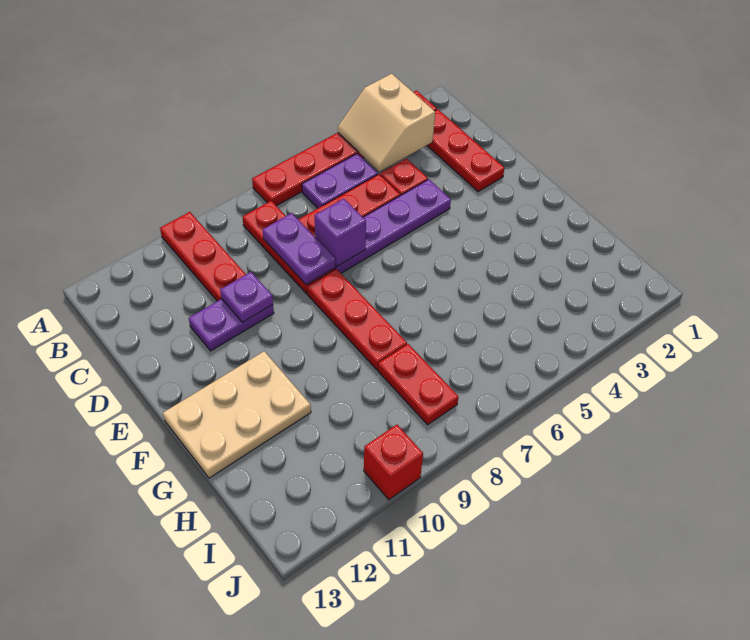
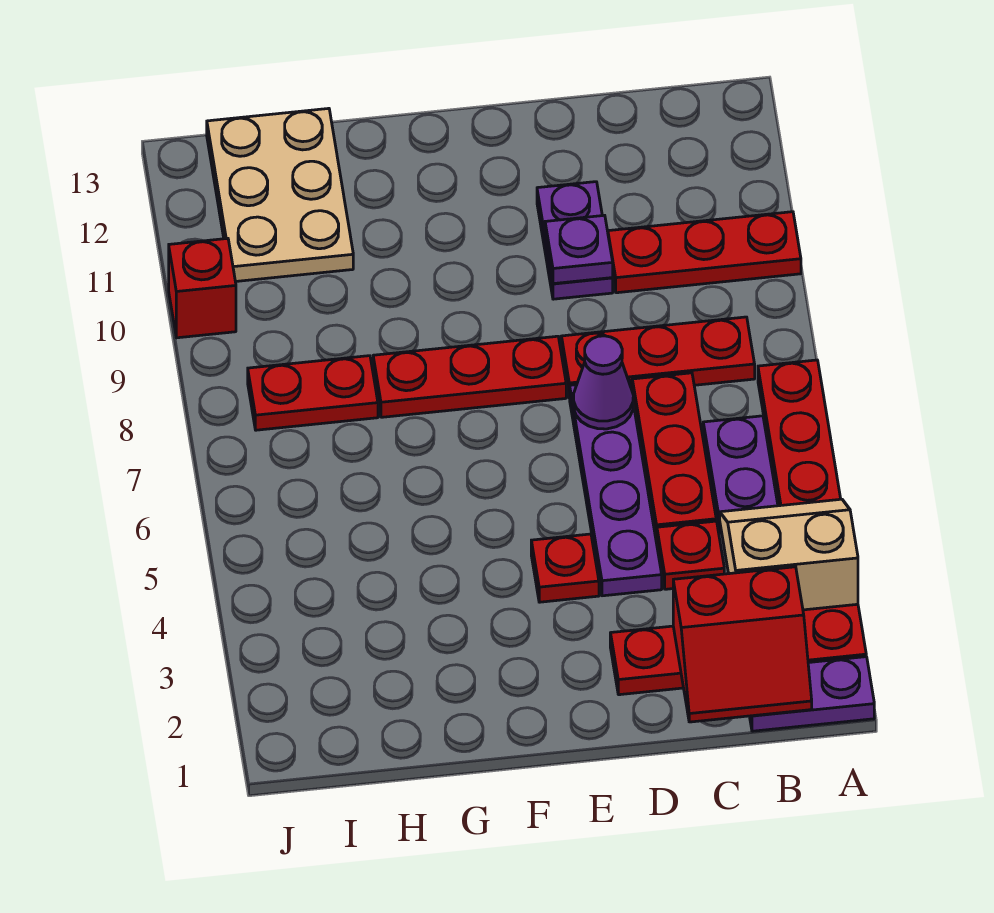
none -> red slope B1:C2 level 2 top 2
purple plate C8:D8 level 2 -> purple plate A1:B1 level 1
purple brick D7 level 2 -> purple cone D7 level 2
none -> red plate E4 level 1
tan plate F11:G13 level 1 -> tan plate H11:I13 level 1

